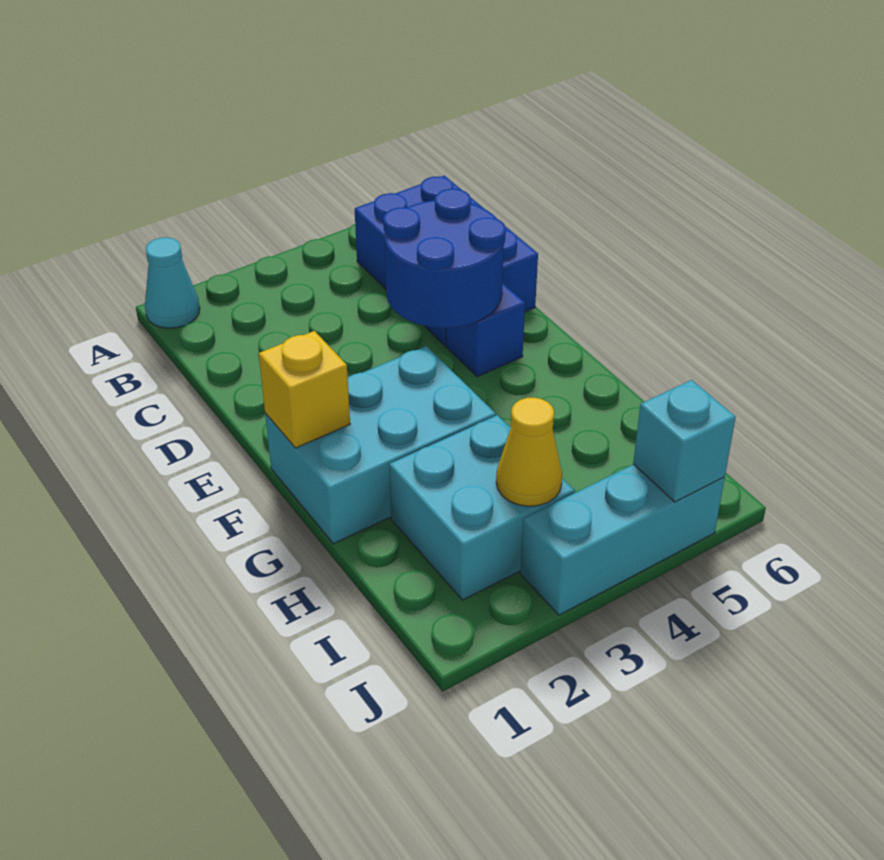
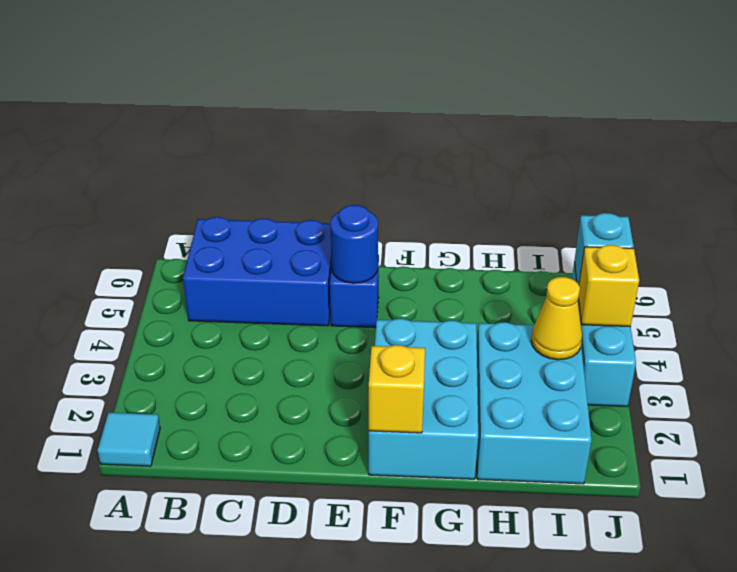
cyan cone A1 level 1 -> cyan tile A1 level 1
blue round brick D4:E5 level 2 -> blue round brick E5 level 2
cyan brick H2:I3 level 1 -> cyan brick H1:I3 level 1
none -> yellow brick J4 level 2

